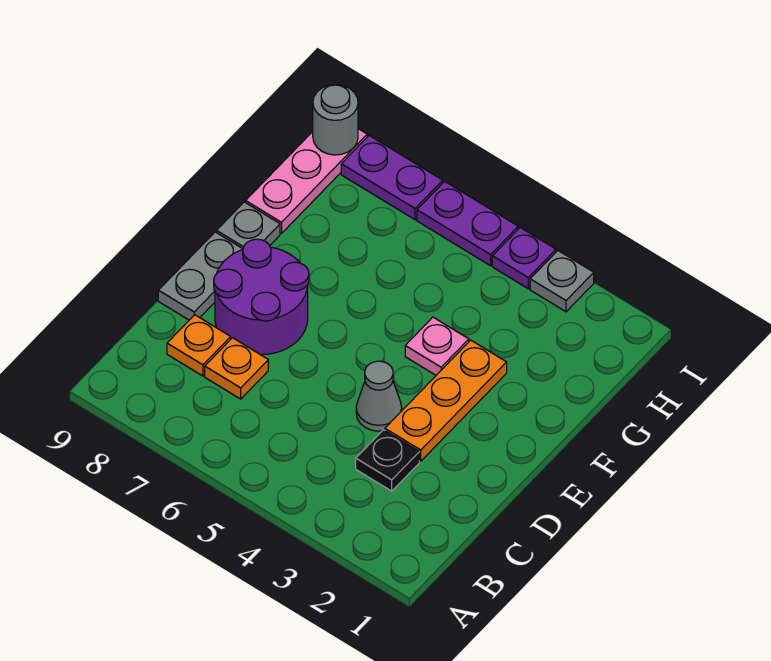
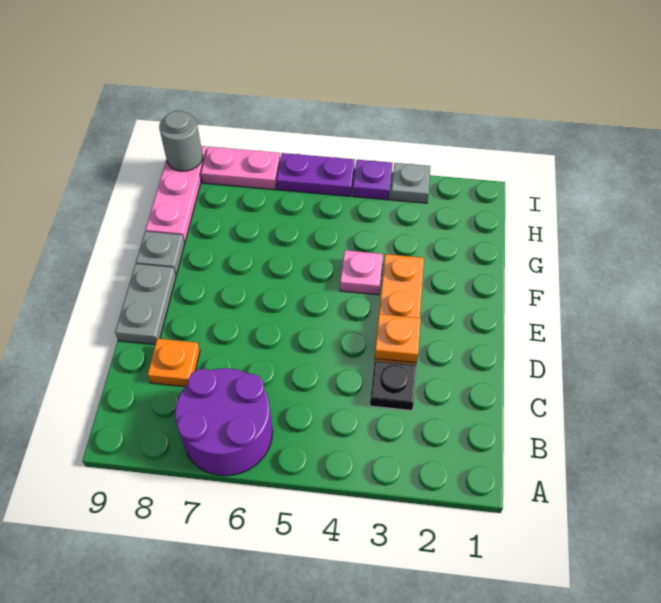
orange plate C7 level 1 -> orange plate D3 level 2
grey cone D4 level 1 -> none
purple round brick D7:E8 level 1 -> purple round brick A6:B7 level 1
purple plate I7:I8 level 1 -> pink plate I7:I8 level 1

